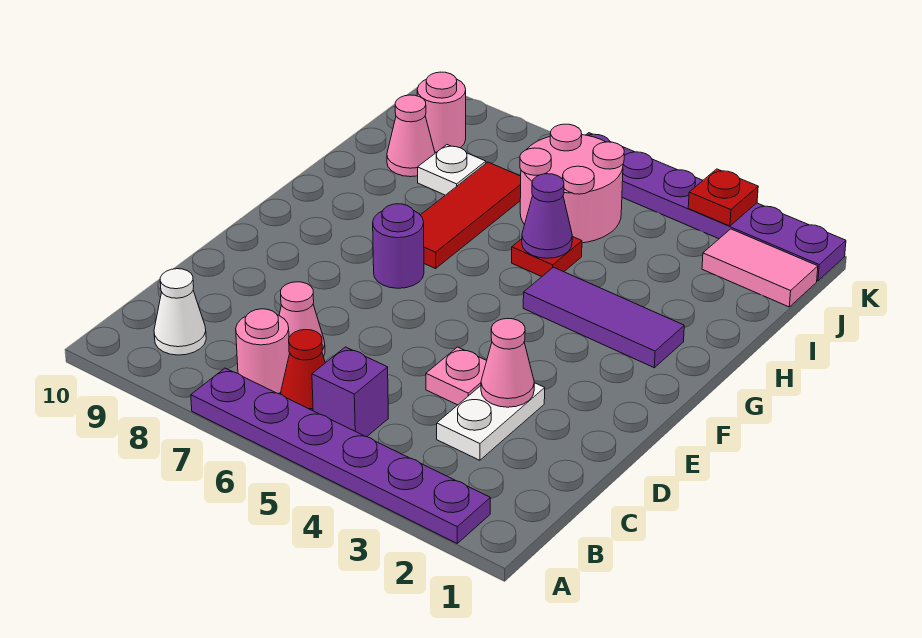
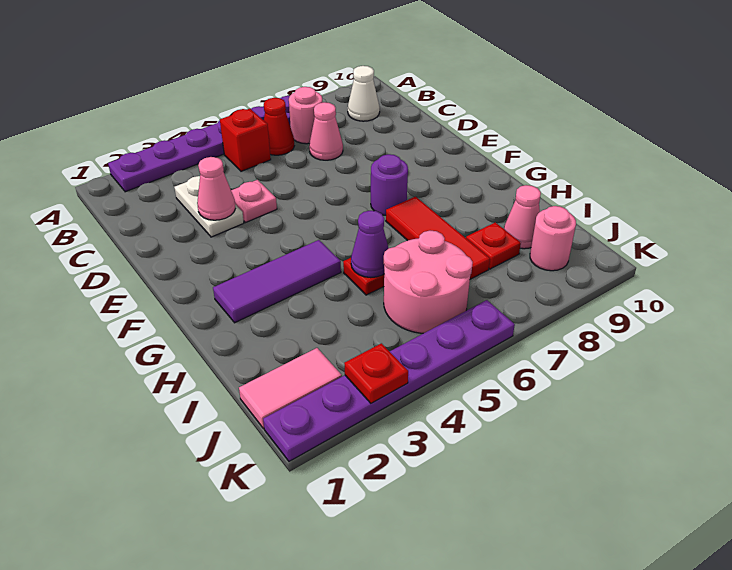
purple brick B5 level 1 -> red brick B5 level 1
white plate I8 level 1 -> red plate I8 level 1

